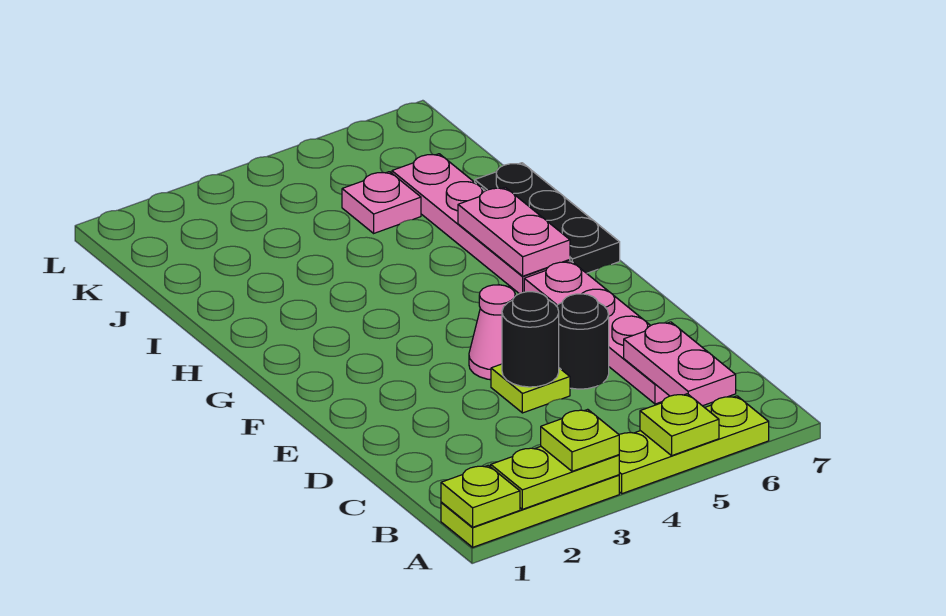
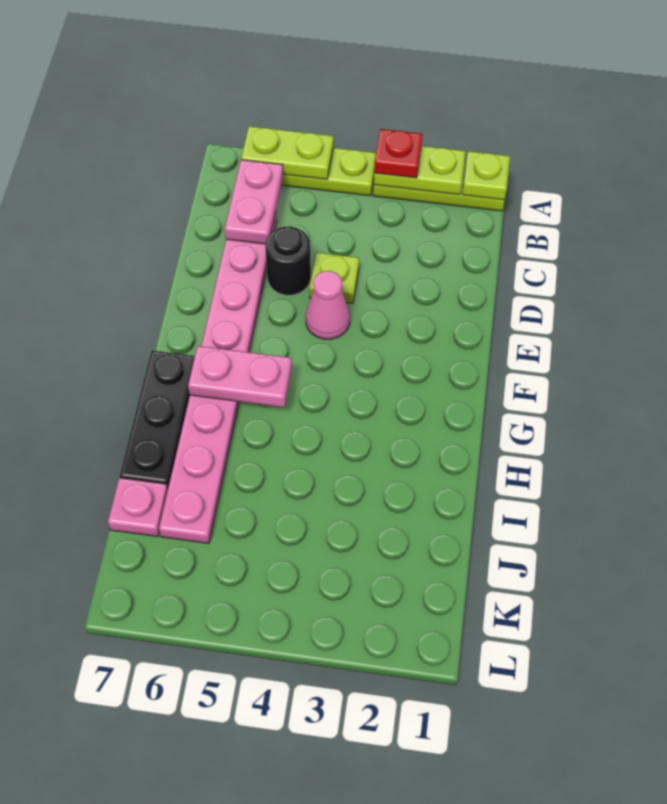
lime plate A3 level 3 -> red plate A3 level 3
lime plate A5 level 2 -> lime plate A5:A6 level 2
black round brick D4 level 2 -> none
pink plate G6:H6 level 2 -> pink plate G5:G6 level 2
pink plate J5 level 1 -> pink plate J7 level 1

